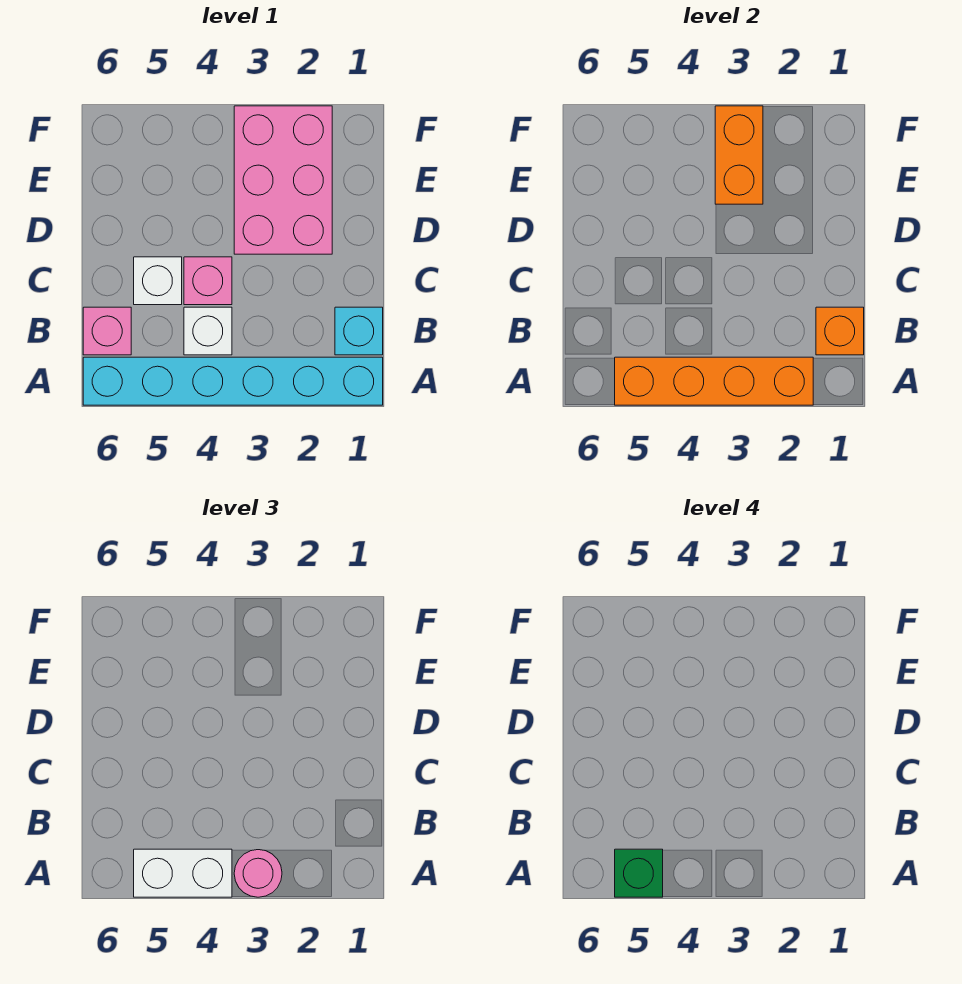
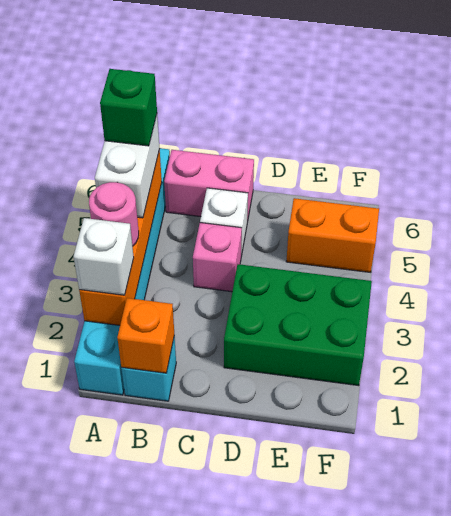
white brick B4 level 1 -> white brick A2 level 3
pink brick B6 level 1 -> pink brick B6:C6 level 1
pink brick D2:F3 level 1 -> green brick D2:F3 level 1
orange brick E3:F3 level 2 -> orange brick E5:F5 level 1

